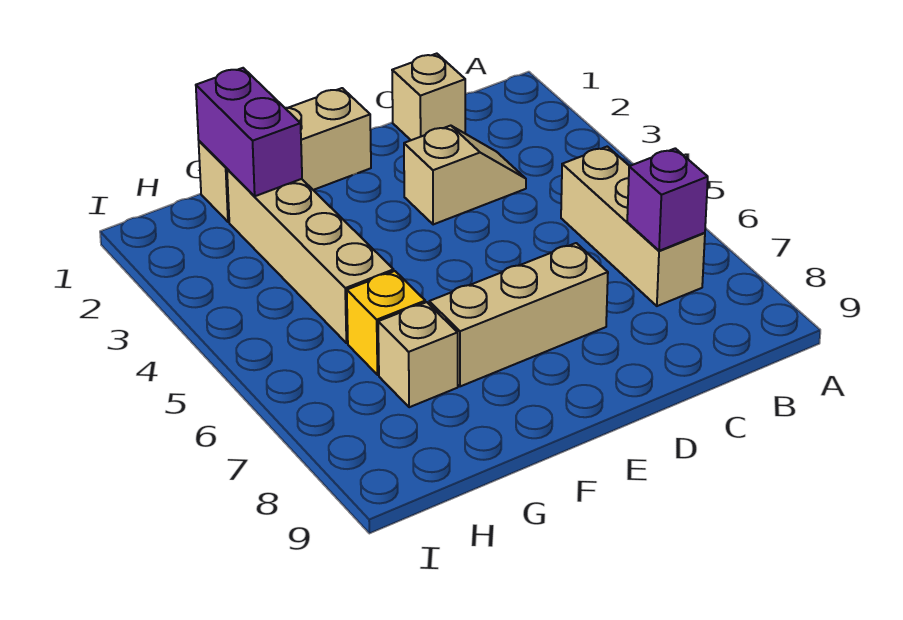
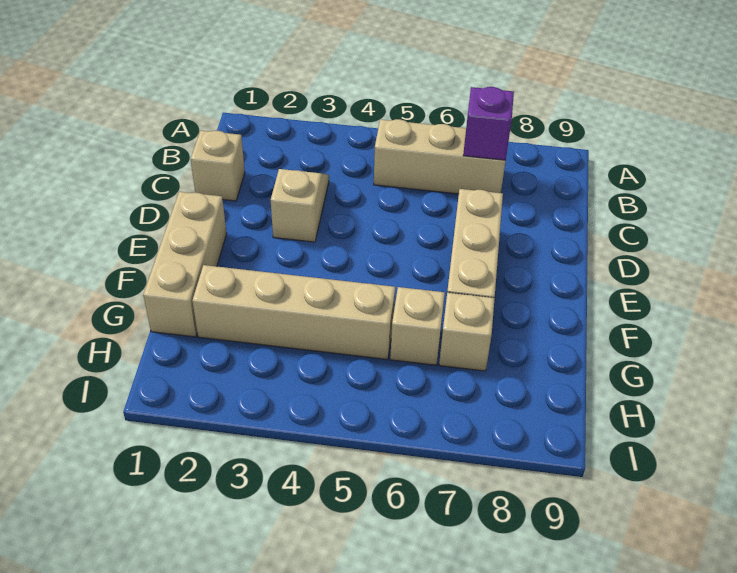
purple brick G1:G2 level 2 -> none
yellow brick G6 level 1 -> tan brick G6 level 1

